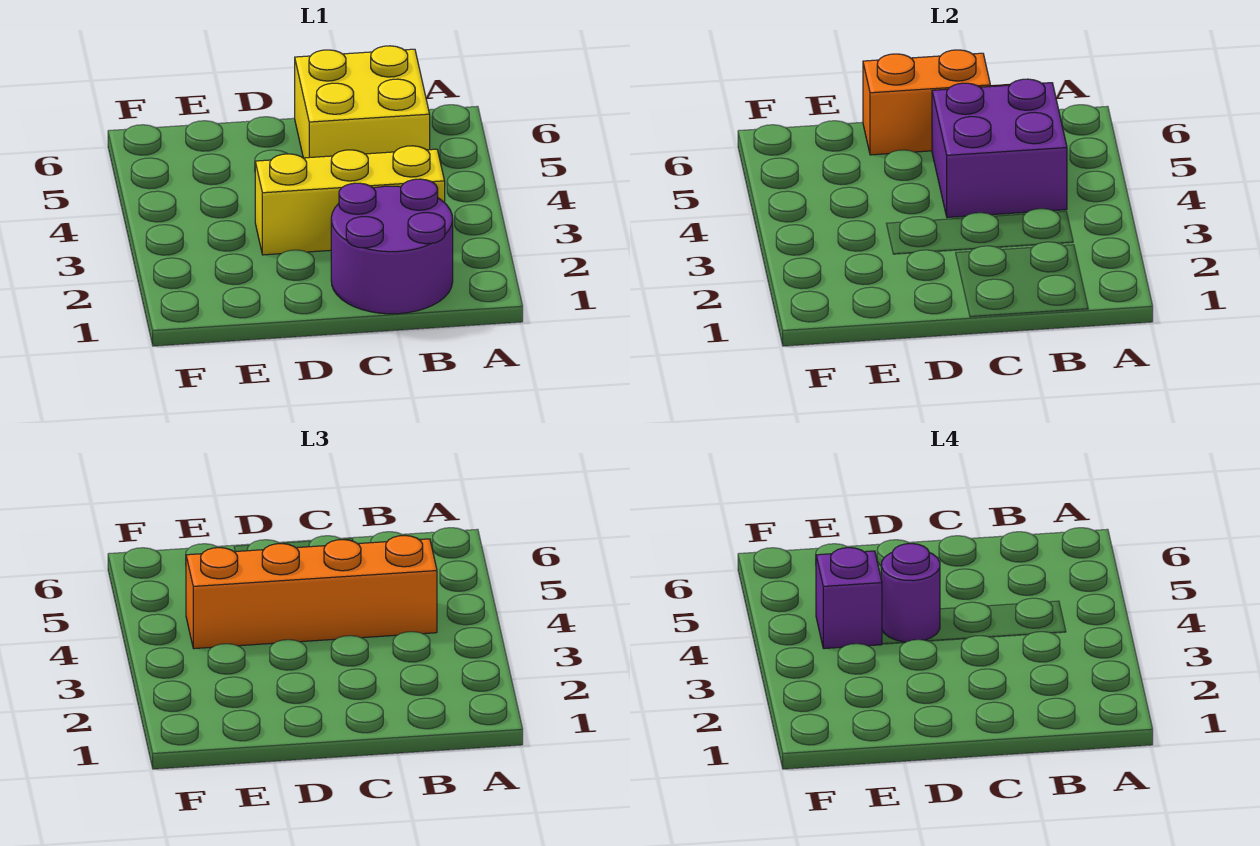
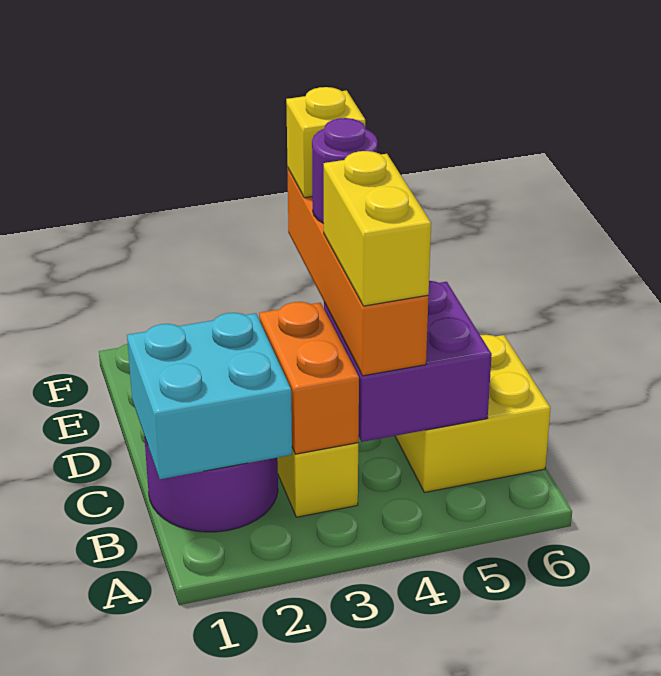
none -> cyan brick B1:C2 level 2
none -> yellow brick B4:C4 level 4
orange brick C6:D6 level 2 -> orange brick B3:C3 level 2
purple brick E4 level 4 -> yellow brick E4 level 4

